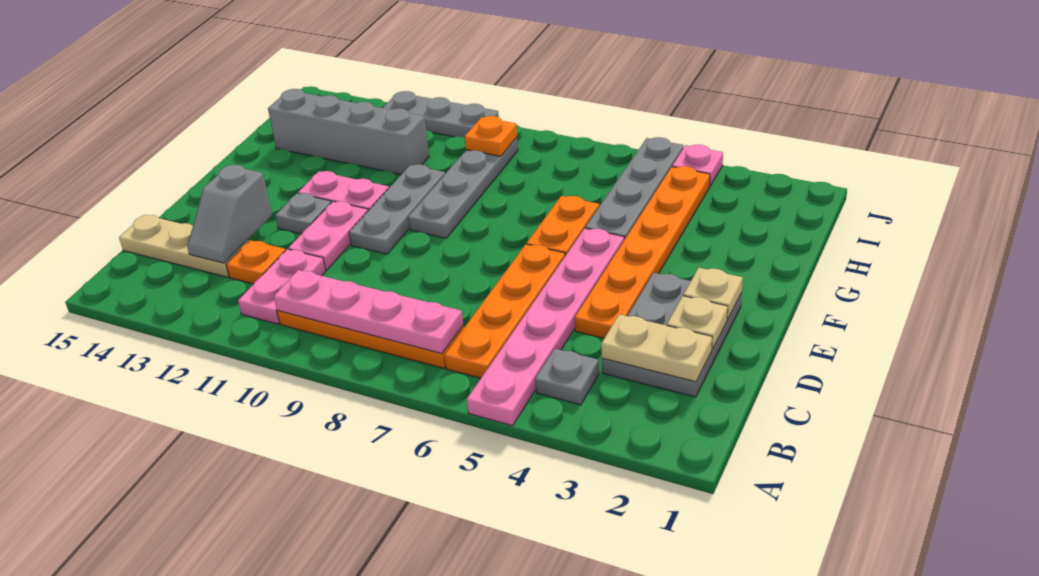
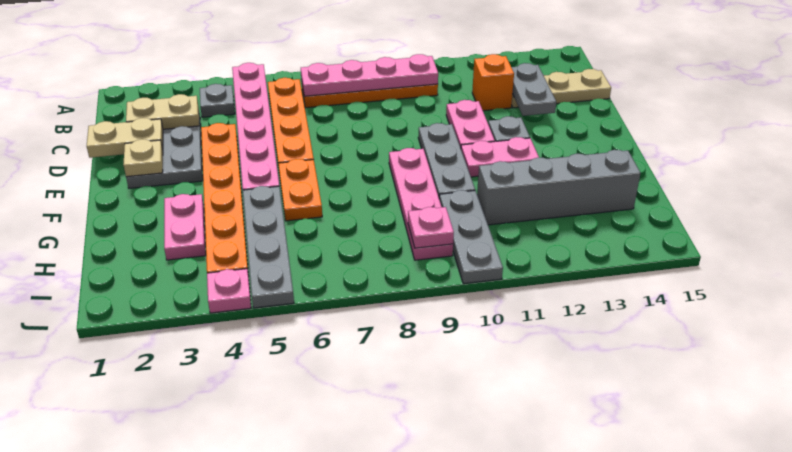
pink plate B11:C11 level 1 -> pink plate G3:H3 level 1
orange plate C12 level 1 -> orange brick C12 level 1
grey slope C13:D13 level 2 top D -> grey plate C13:D13 level 2
tan plate D2 level 2 -> tan plate D1:D2 level 2
grey plate F9:I9 level 1 -> pink plate F9:I9 level 1
orange plate I9 level 2 -> pink plate I9 level 2
grey plate J10:J12 level 1 -> grey plate H10:J10 level 1

